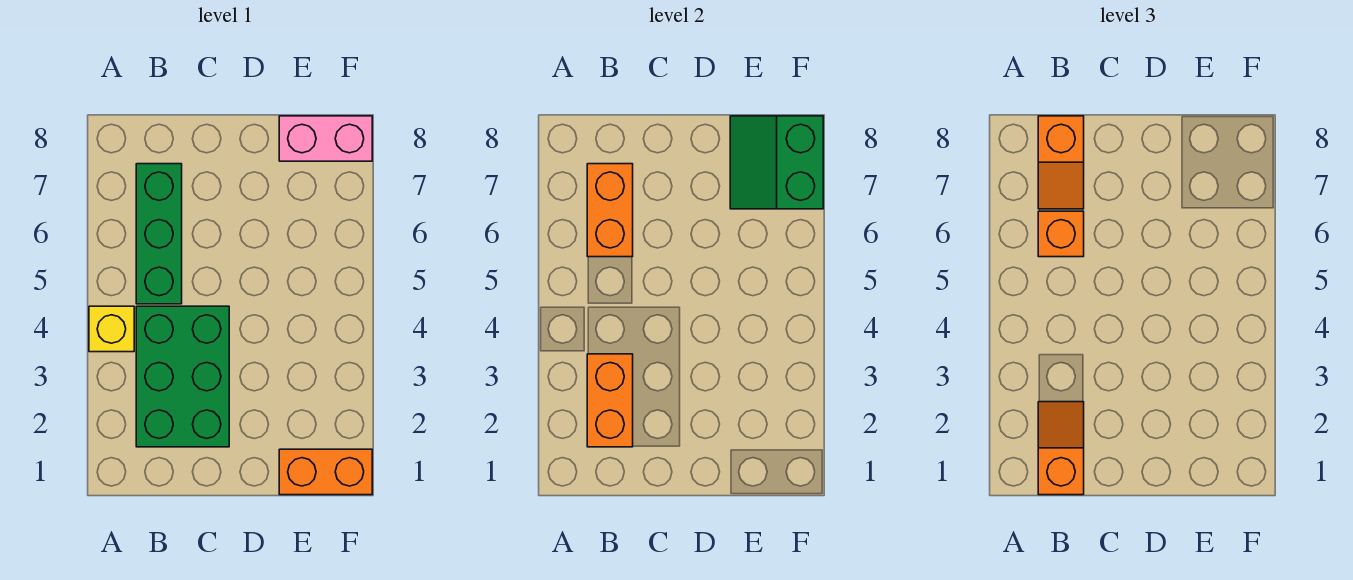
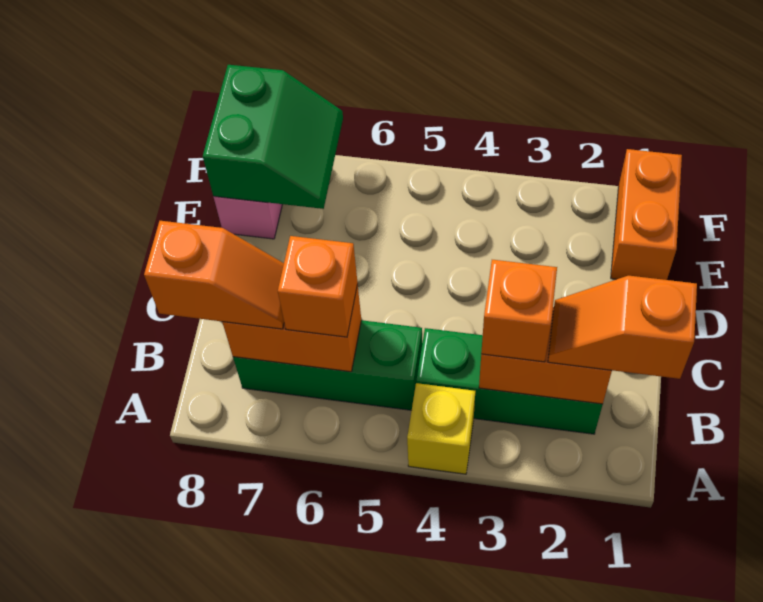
green brick B2:C4 level 1 -> green brick B2:B4 level 1
none -> orange brick B3 level 3
green slope E7:F8 level 2 top F -> green slope E7:F8 level 2 top 8

